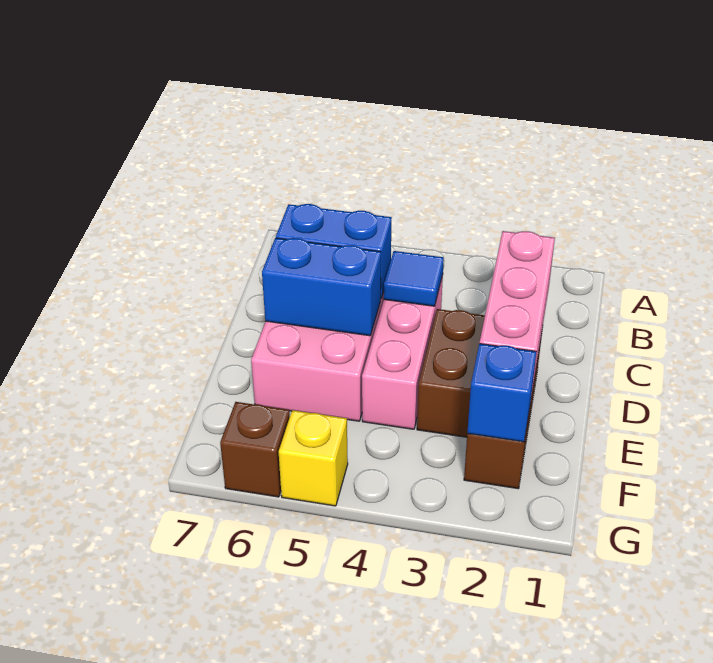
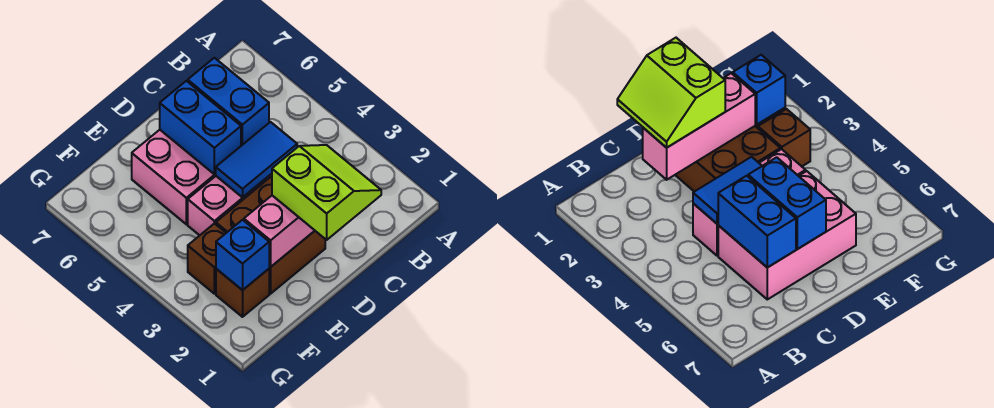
none -> lime slope C1:D2 level 3 top D
blue tile C4 level 2 -> blue tile C4:D4 level 2
yellow brick G5 level 1 -> none
brown brick G6 level 1 -> brown brick F3 level 1

